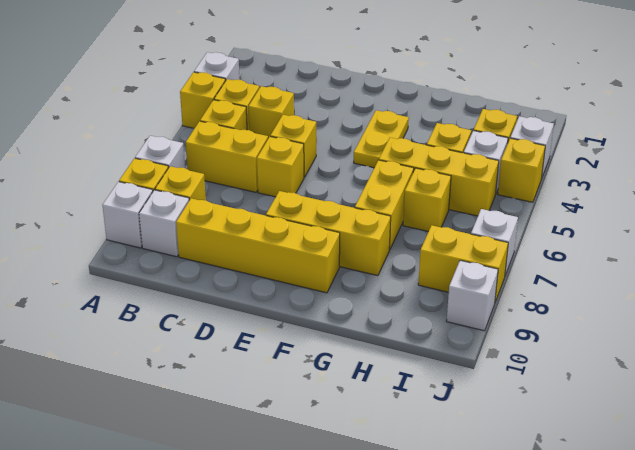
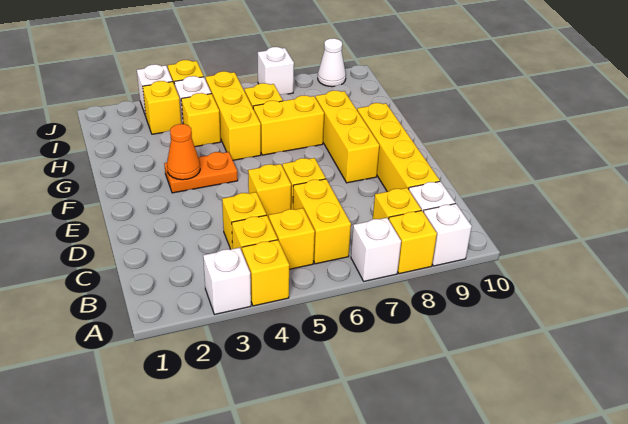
yellow plate F3:F4 level 1 -> orange plate F3:F4 level 1
none -> orange cone F3 level 2
yellow brick I8:J8 level 1 -> none
white brick J9 level 1 -> white cone J9 level 1

